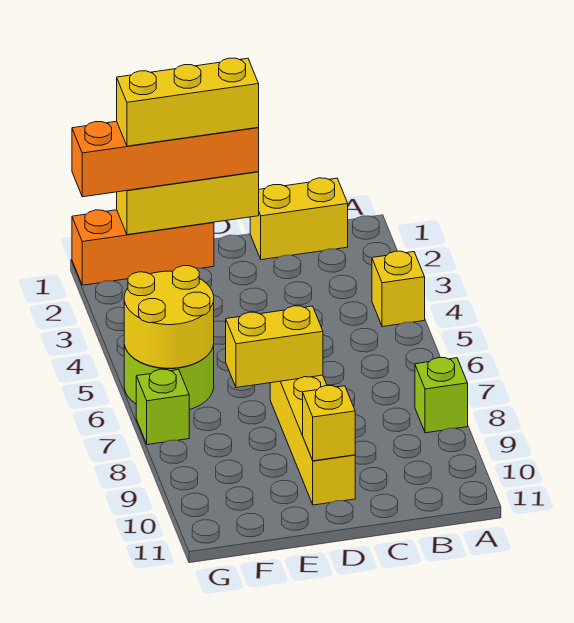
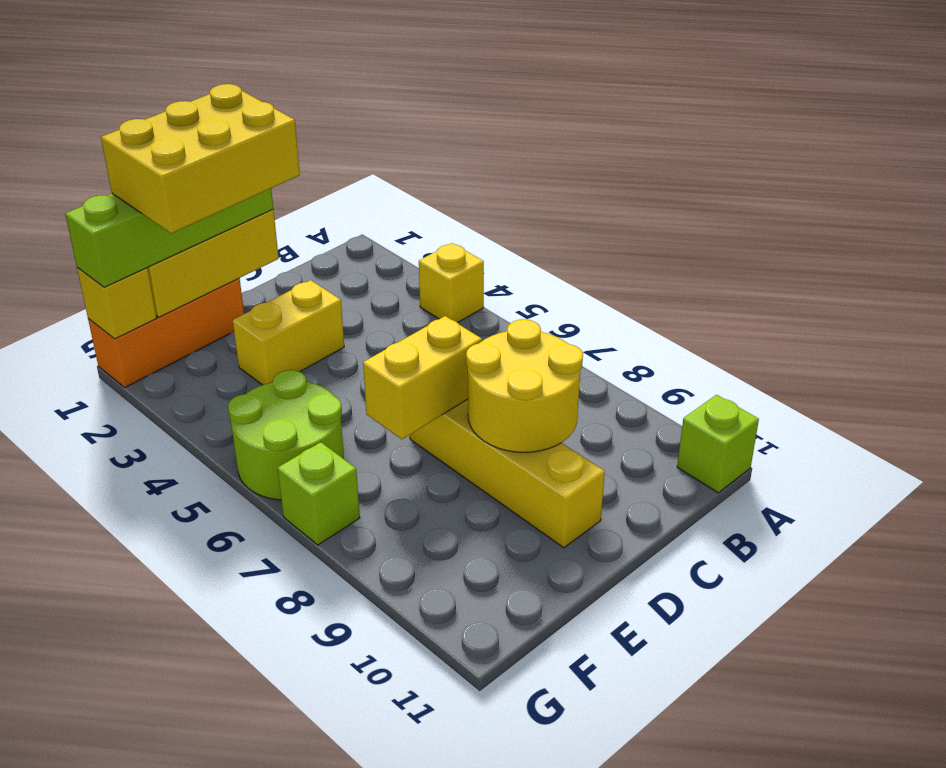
lime brick A8 level 1 -> lime brick A11 level 1
yellow brick B1:C1 level 1 -> yellow brick D3:E3 level 1
orange brick D1:G1 level 3 -> lime brick D1:G1 level 3
yellow brick D1:F1 level 4 -> yellow brick D1:F2 level 4
yellow brick D10 level 2 -> yellow brick G1 level 2
yellow round brick F5:G6 level 2 -> yellow round brick C8:D9 level 2

